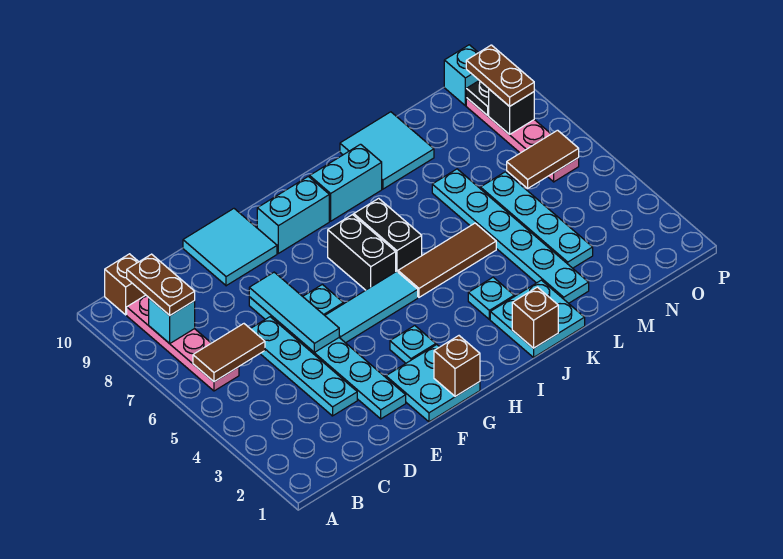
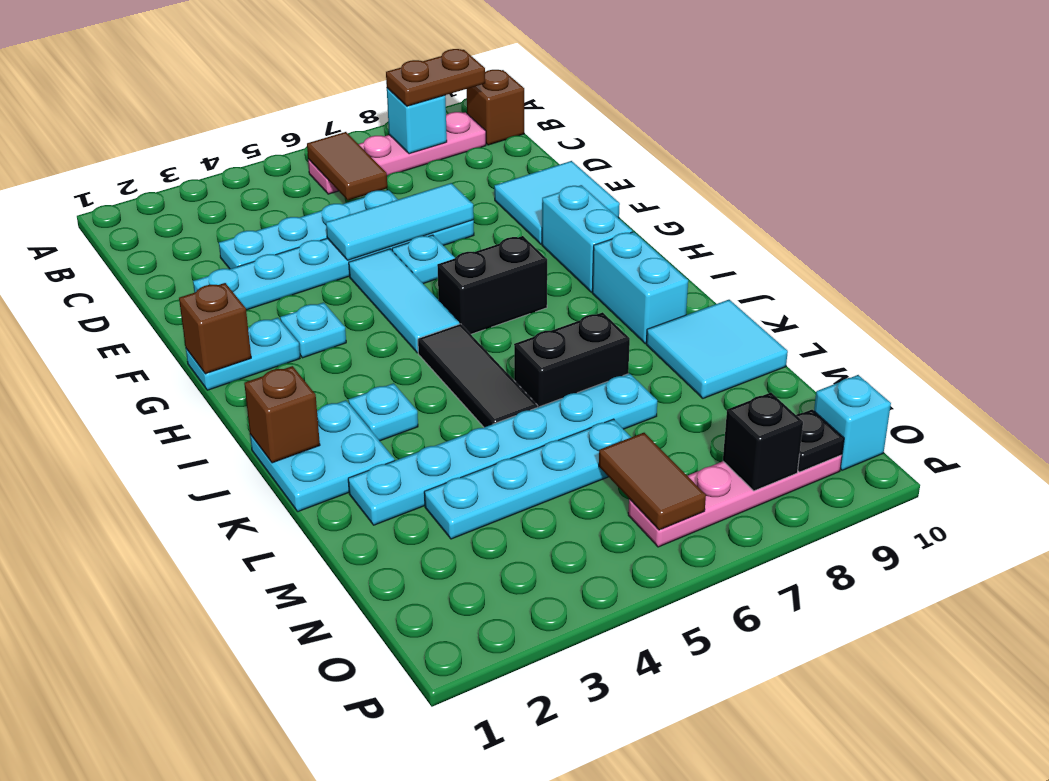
cyan plate F1:G2 level 1 -> cyan plate G1:G2 level 1
brown tile I5:K5 level 1 -> black tile I5:K5 level 1
black brick I6:I7 level 1 -> black brick K6:K7 level 1
brown plate O8:O9 level 3 -> none

